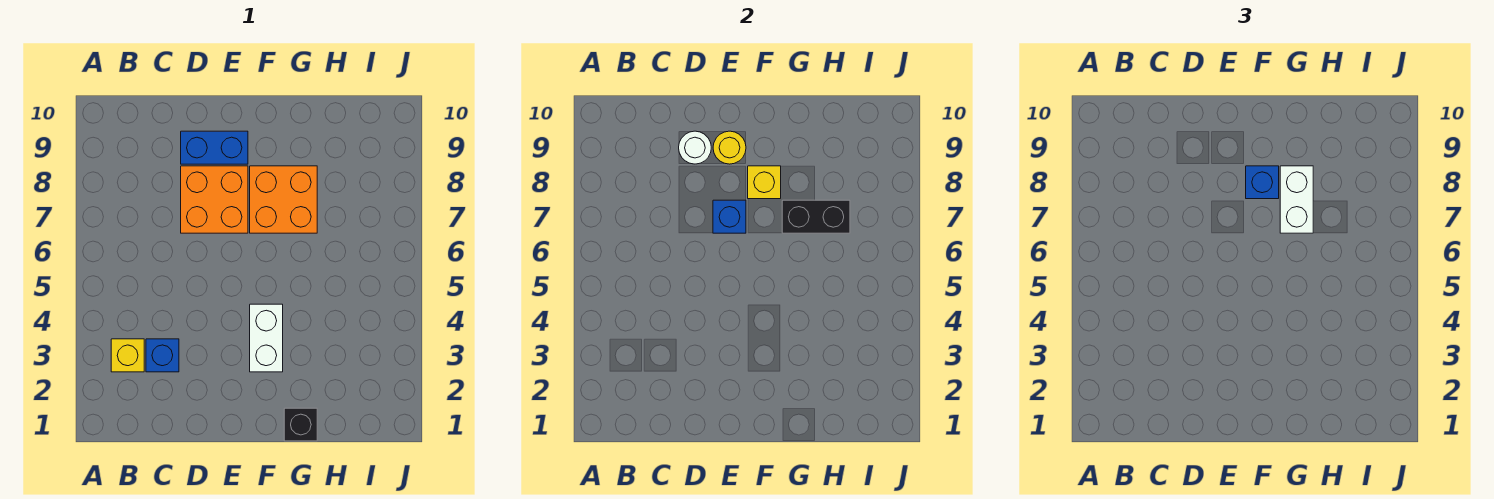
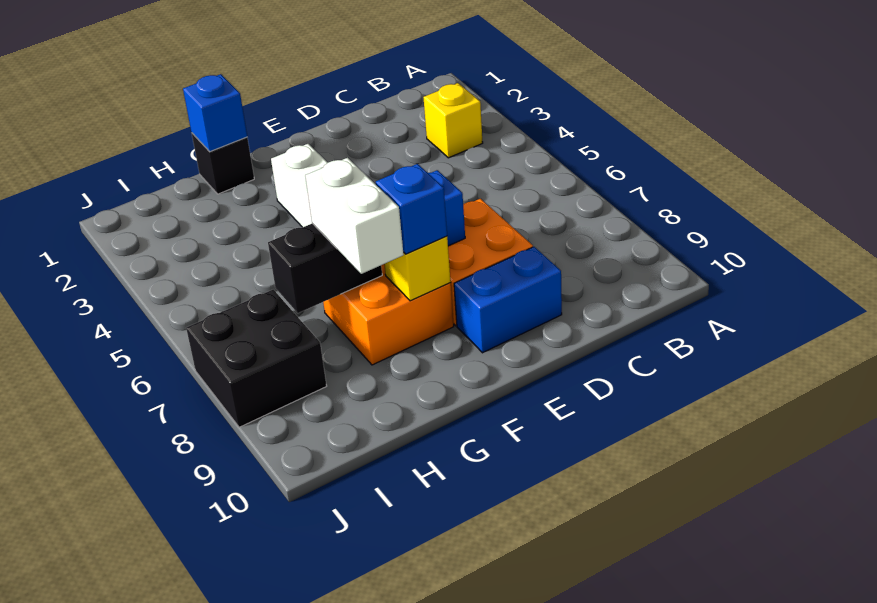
blue brick C3 level 1 -> blue brick G1 level 2
white round brick D9 level 2 -> none
yellow round brick E9 level 2 -> none
none -> black brick I7:J8 level 1

